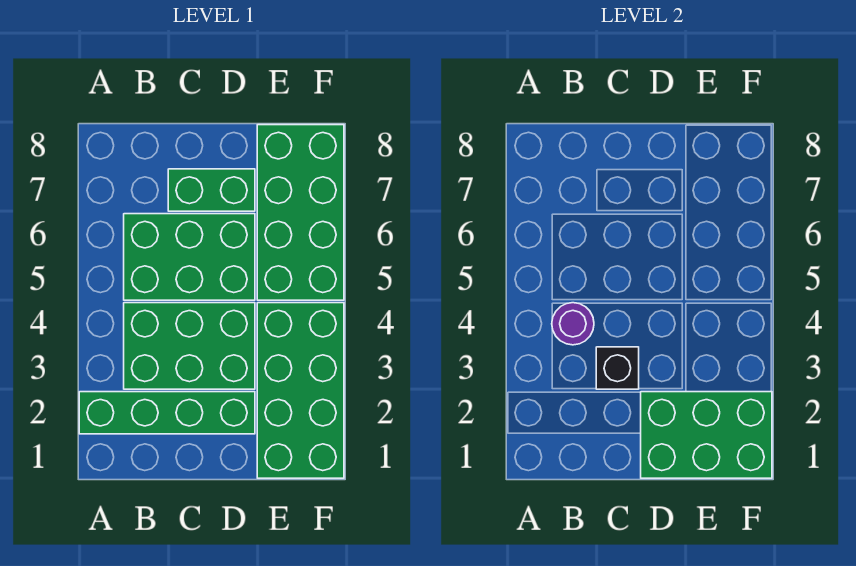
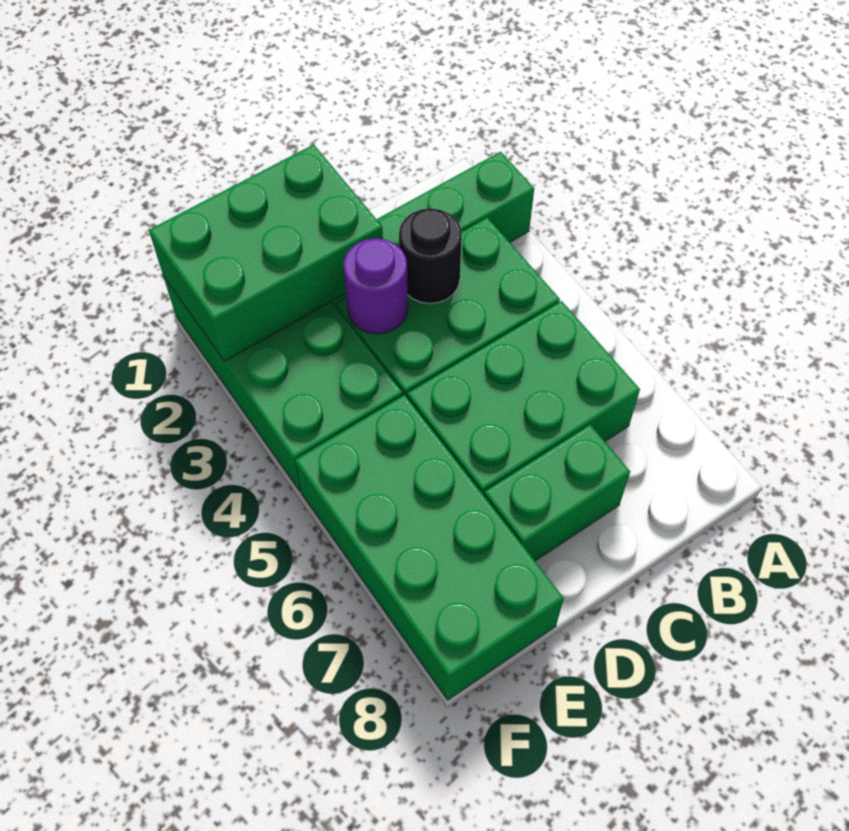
purple round brick B4 level 2 -> purple round brick D3 level 2
black brick C3 level 2 -> black round brick C3 level 2

